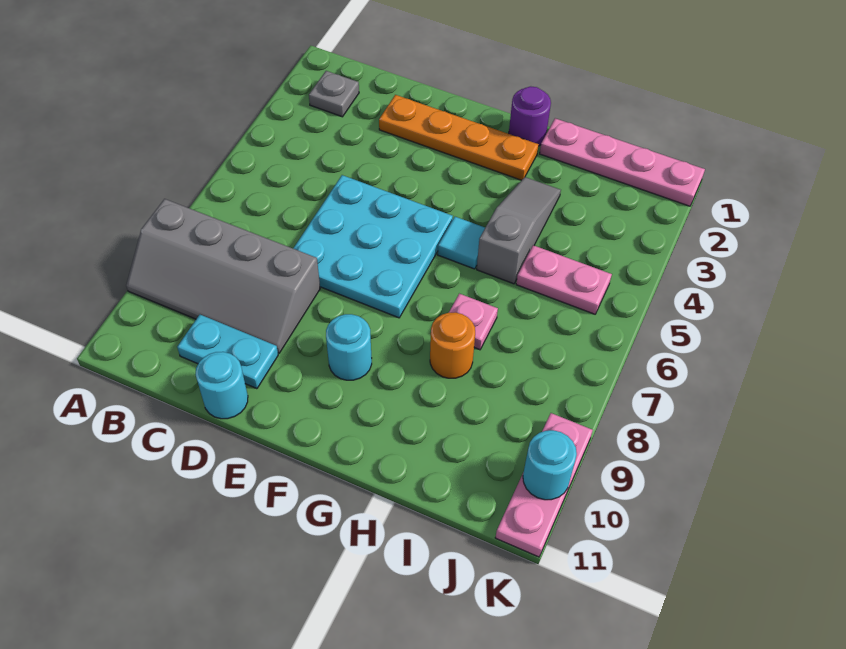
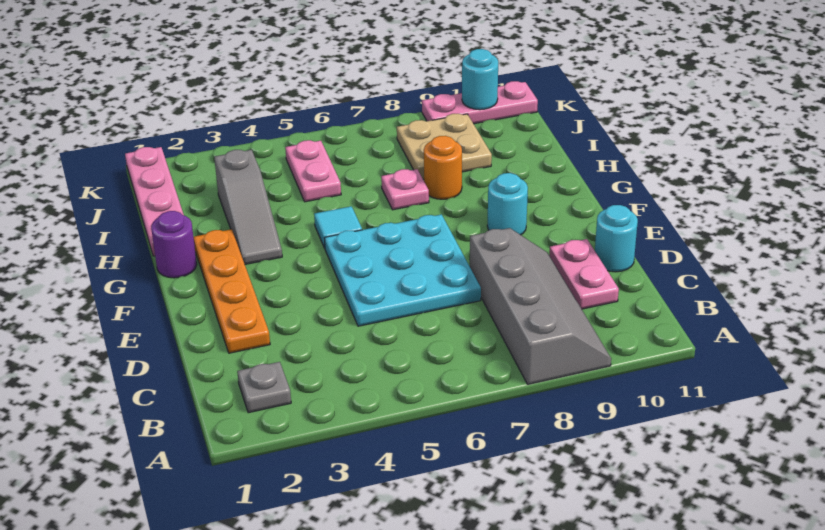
cyan plate C10:D10 level 1 -> pink plate C10:D10 level 1
grey slope H3:H5 level 1 top 5 -> grey slope G3:I3 level 1 top I
none -> tan plate I8:J9 level 1

